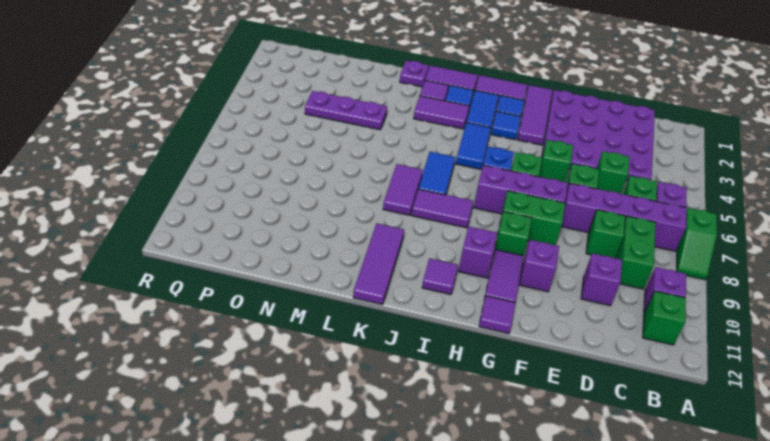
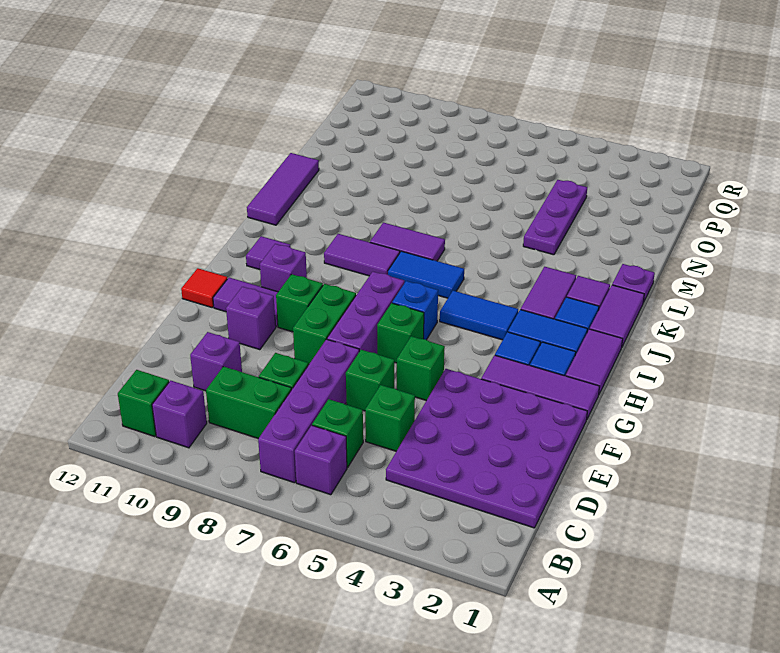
green slope A7:A8 level 1 top 7 -> none
purple tile G12 level 1 -> red tile G12 level 1
purple tile I8:J8 level 1 -> purple tile J8:J9 level 1
purple tile K10:K12 level 1 -> purple tile K12:M12 level 1

